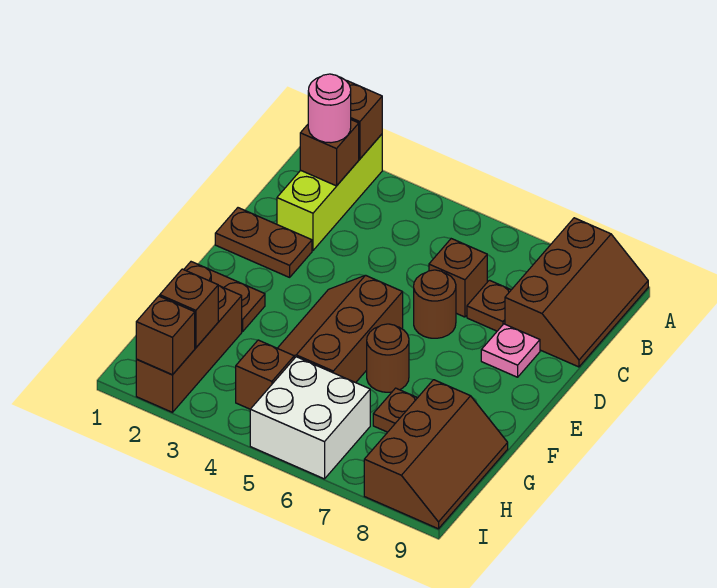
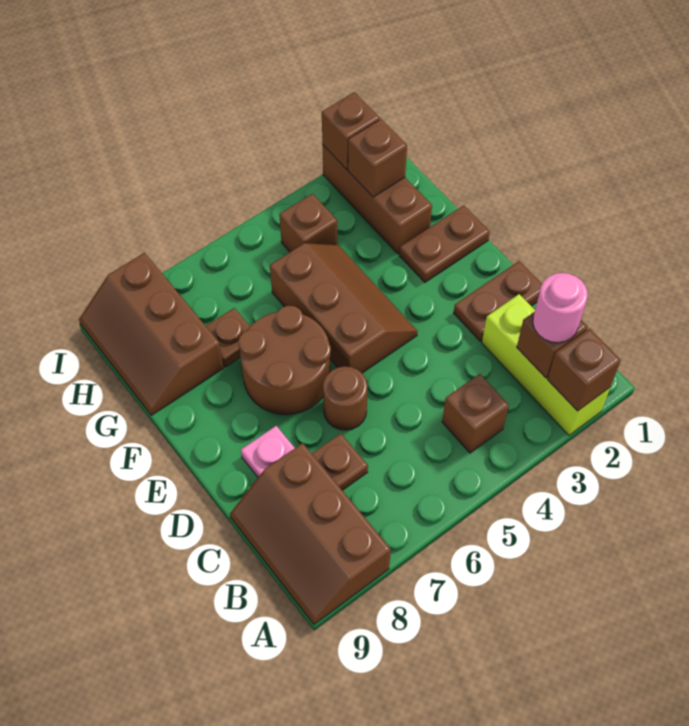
brown brick C6 level 1 -> brown brick B4 level 1
brown round brick F6 level 1 -> brown round brick E6:F7 level 1
white brick H5:I6 level 1 -> none

